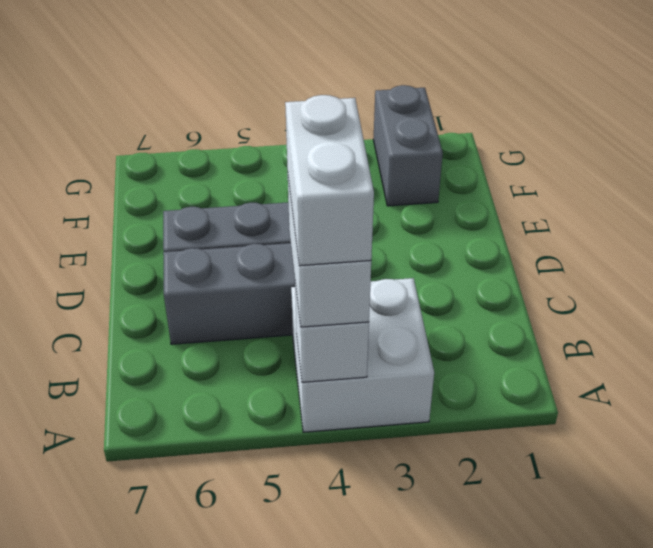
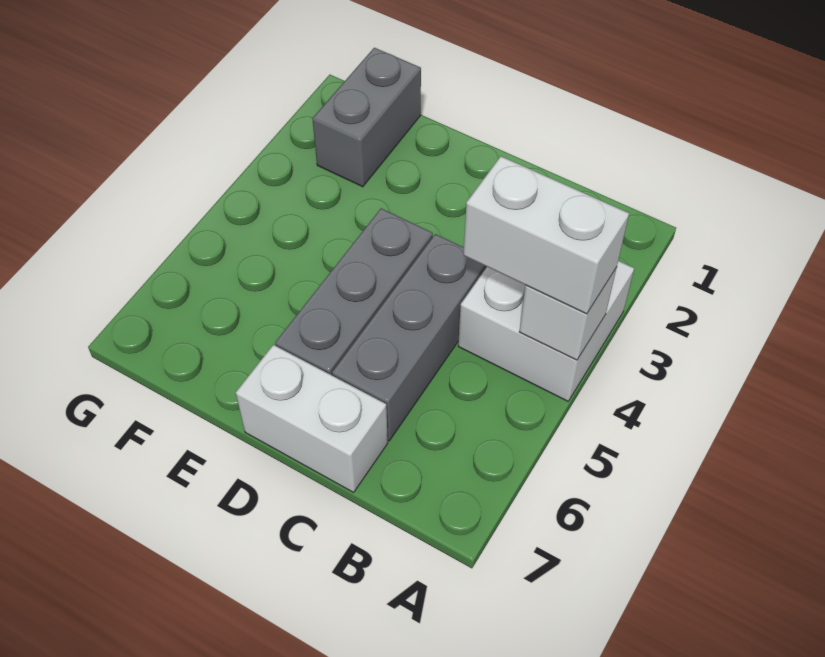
white brick A4:B4 level 4 -> white brick C7:D7 level 1
grey brick F2:G2 level 1 -> grey brick F1:F2 level 1

